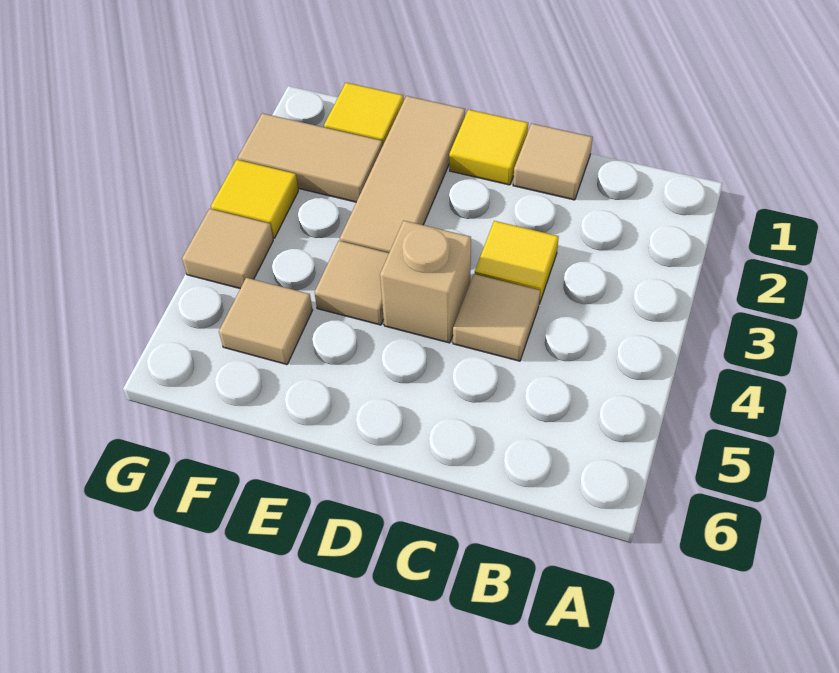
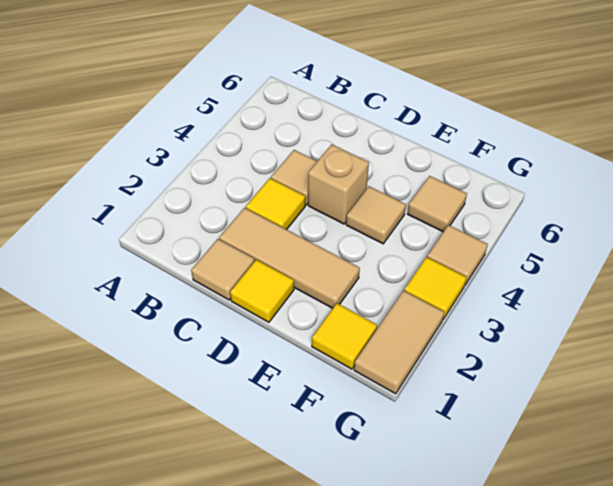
tan tile E1:E3 level 1 -> tan tile C2:E2 level 1
tan tile F2:G2 level 1 -> tan tile G1:G2 level 1

